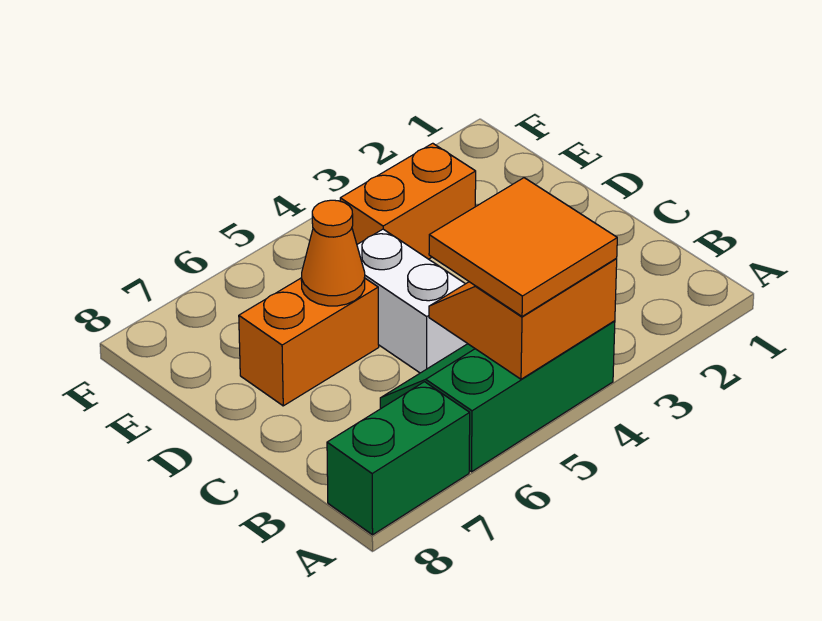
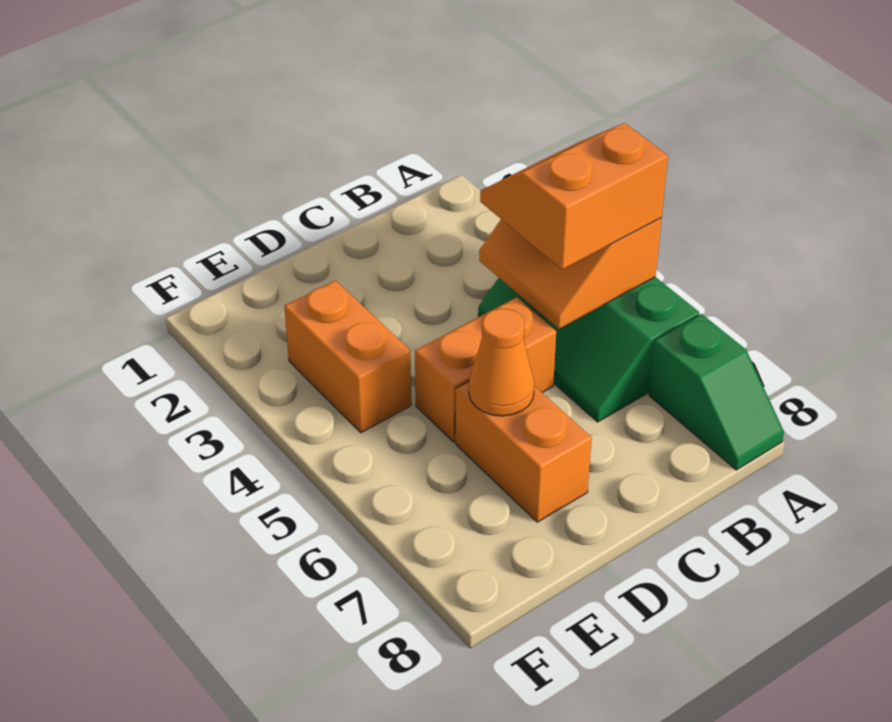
orange tile A4:B5 level 3 -> orange slope A4:B5 level 3 top 5
green brick A7:A8 level 1 -> green slope A7:A8 level 1 top 7
white brick C5:D5 level 1 -> orange brick C5:D5 level 1

